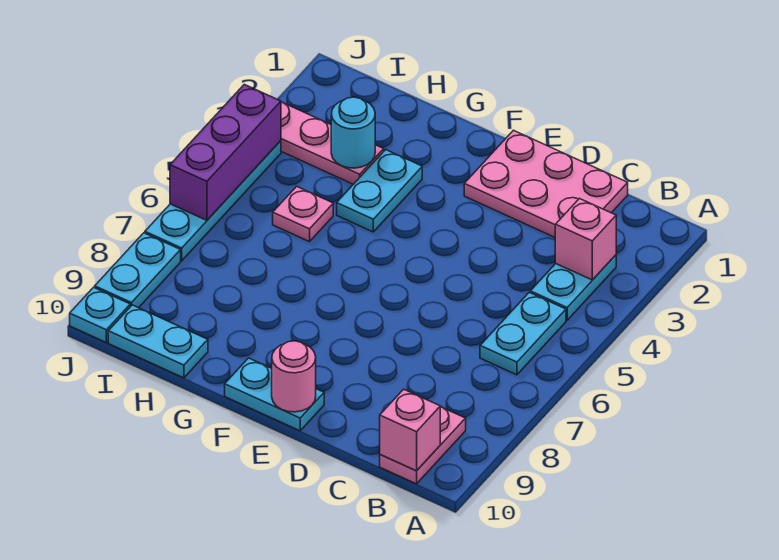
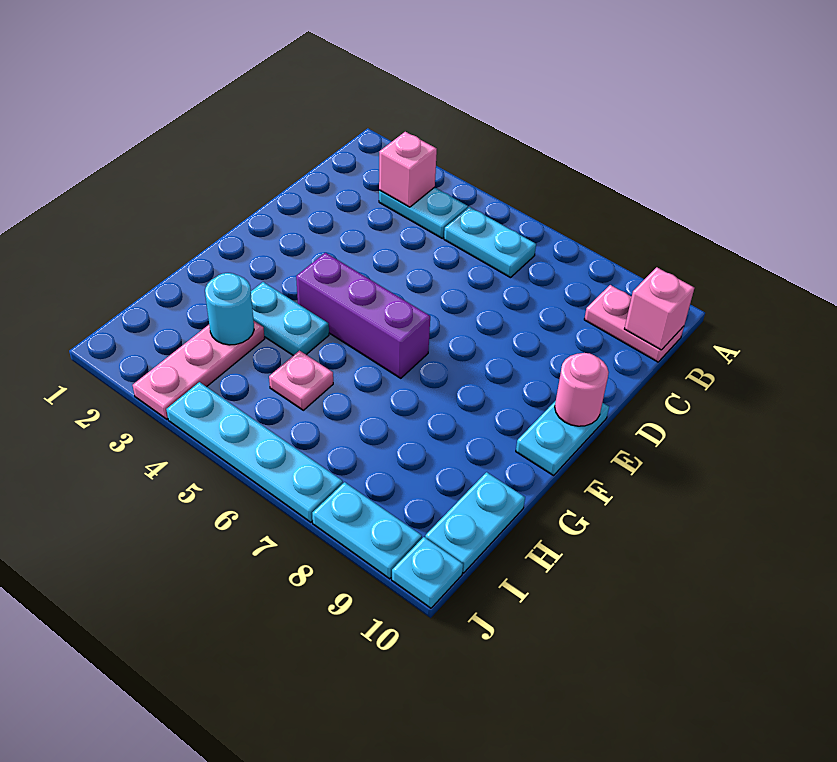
pink plate C1:E2 level 1 -> none
purple brick J4:J6 level 2 -> purple brick F4:F6 level 1

